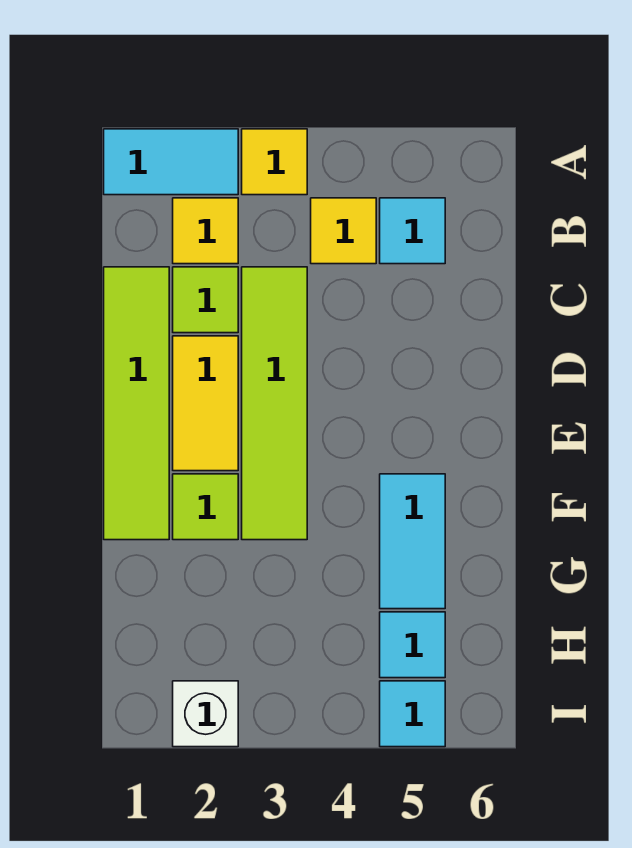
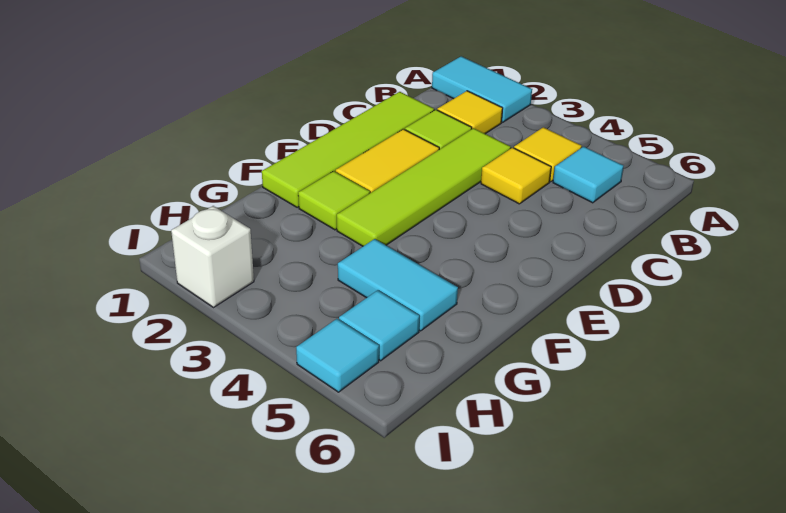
yellow tile A3 level 1 -> yellow tile C4 level 1
cyan tile F5:G5 level 1 -> cyan tile G4:G5 level 1

